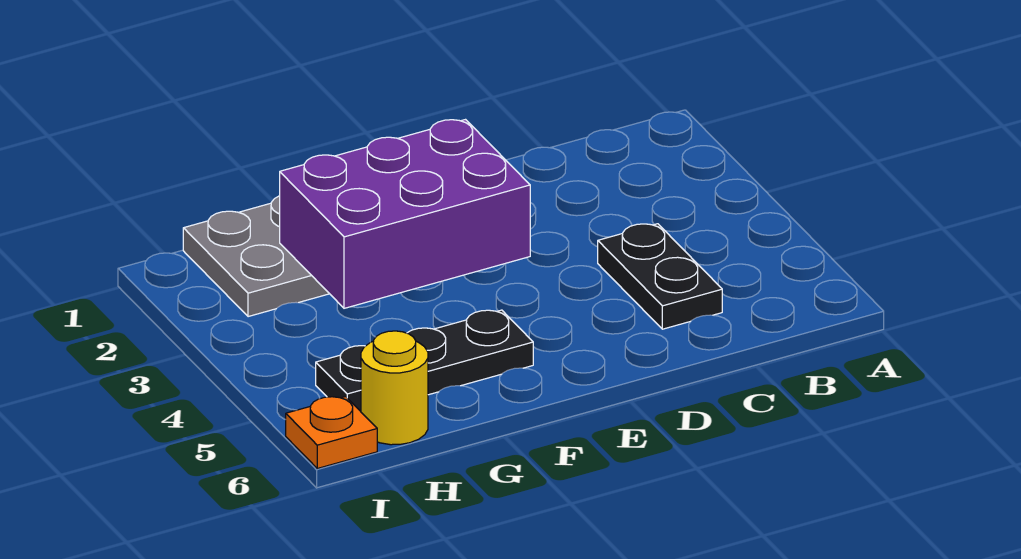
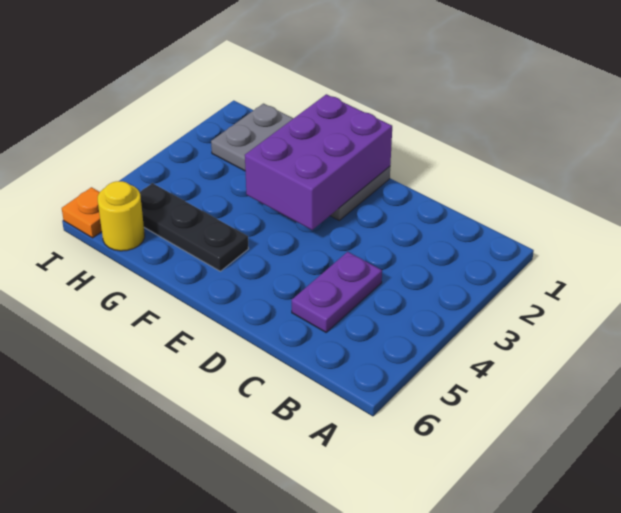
black plate C4:C5 level 1 -> purple plate C4:C5 level 1
purple brick E2:G3 level 2 -> purple brick E1:F3 level 2

